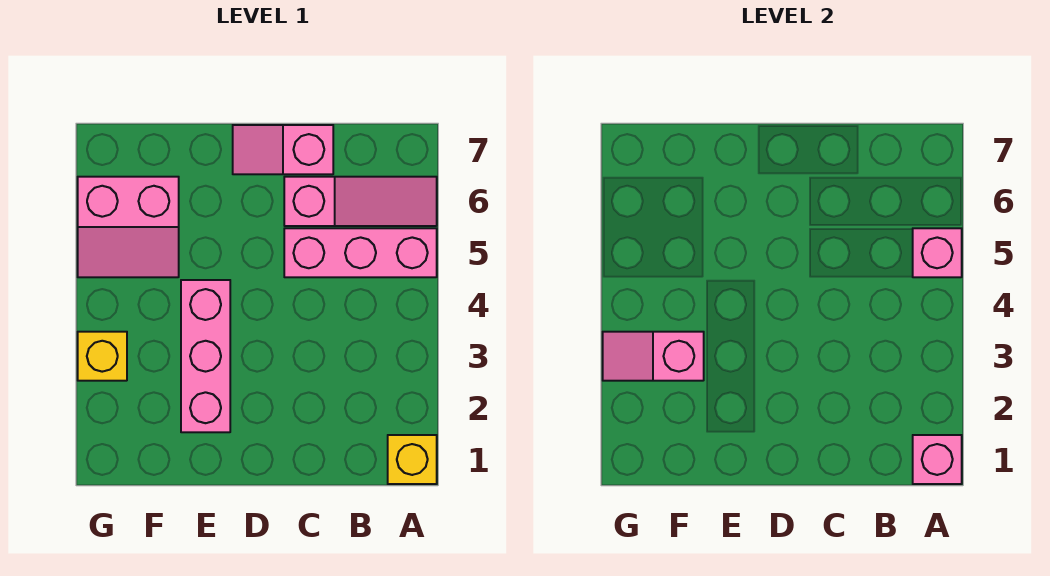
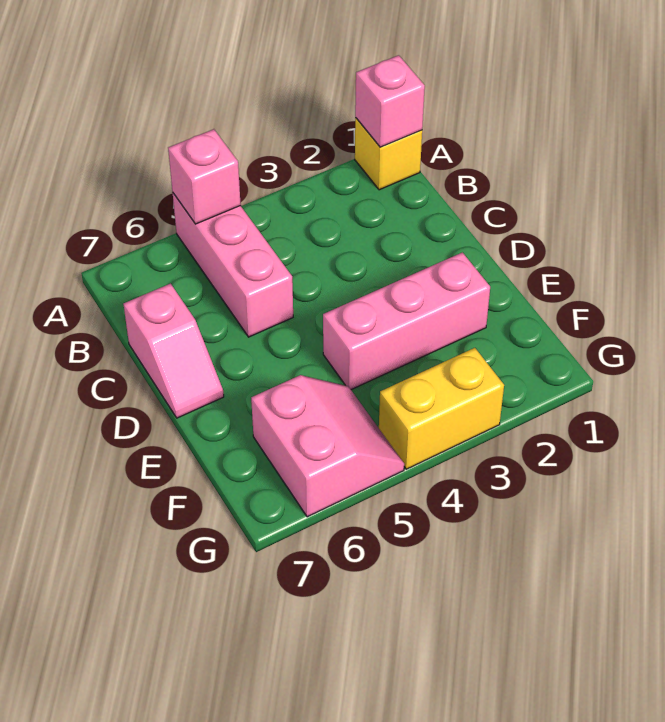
pink slope A6:C6 level 1 top C -> none
pink slope F3:G3 level 2 top F -> none
yellow brick G3 level 1 -> yellow brick G3:G4 level 1

